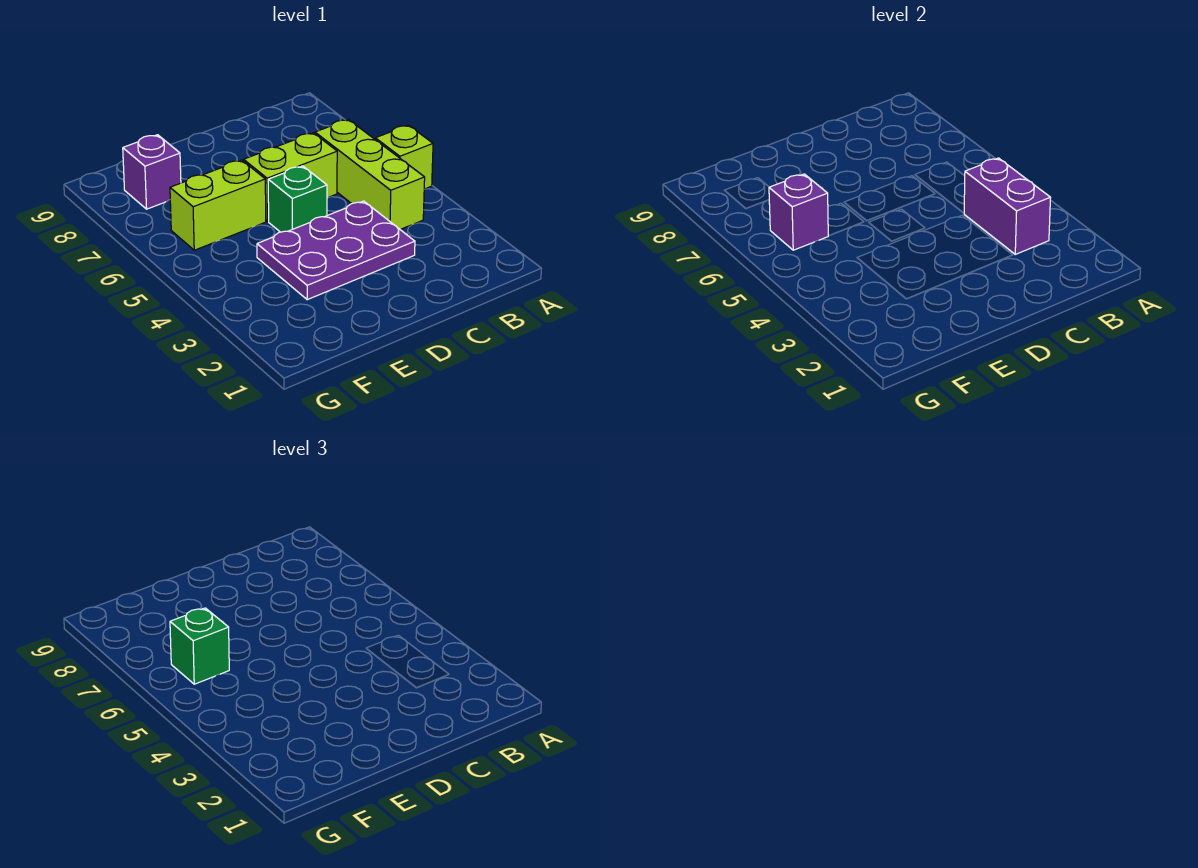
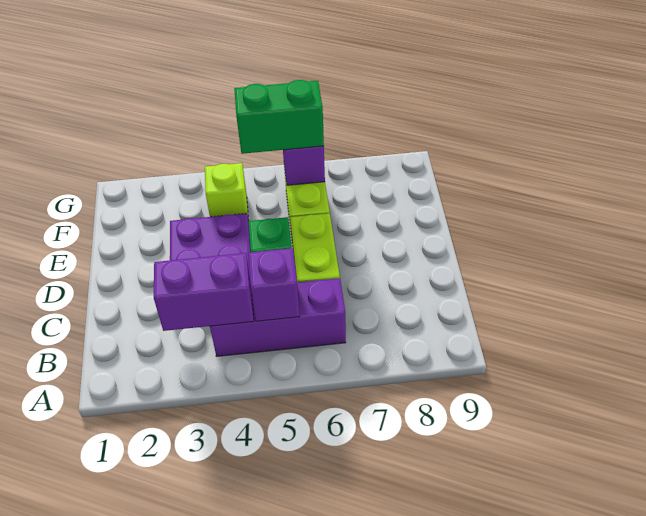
lime brick A5 level 1 -> lime brick F4 level 1
lime brick B4:B6 level 1 -> purple brick B4:B6 level 1
green brick F6 level 3 -> green brick F5:F6 level 3
purple brick F8 level 1 -> purple brick B5 level 2

